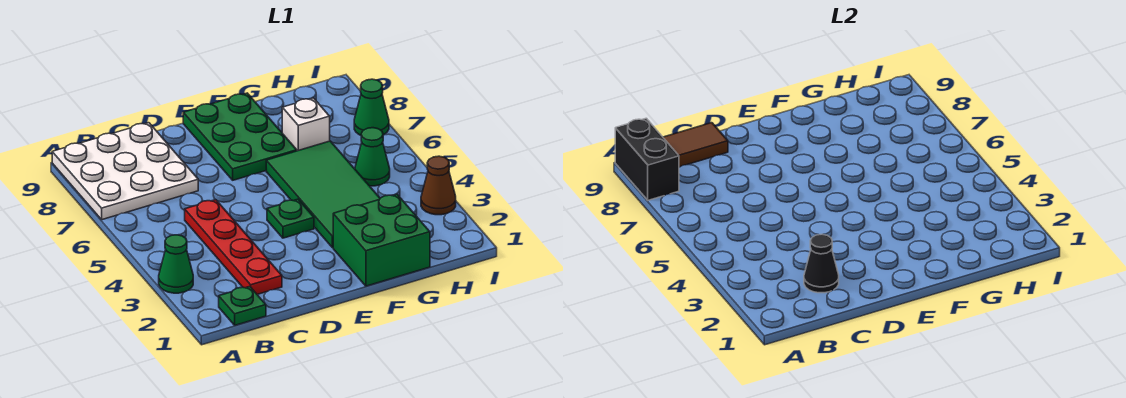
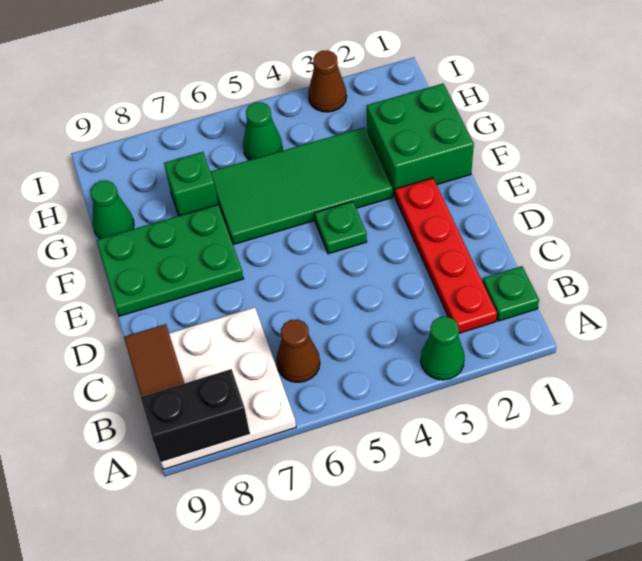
none -> brown cone B6 level 1
red plate C2:C5 level 1 -> red plate B2:E2 level 1
black cone C2 level 2 -> none
white brick G7 level 1 -> green brick G7 level 1
green cone I7 level 1 -> green cone G9 level 1

